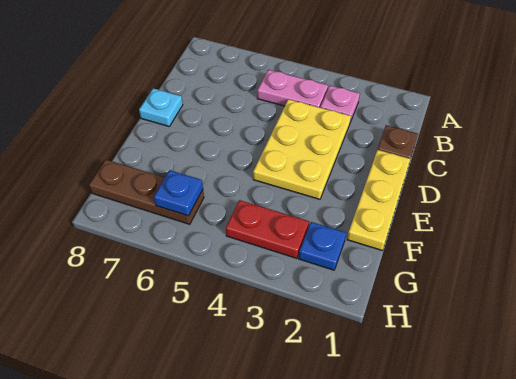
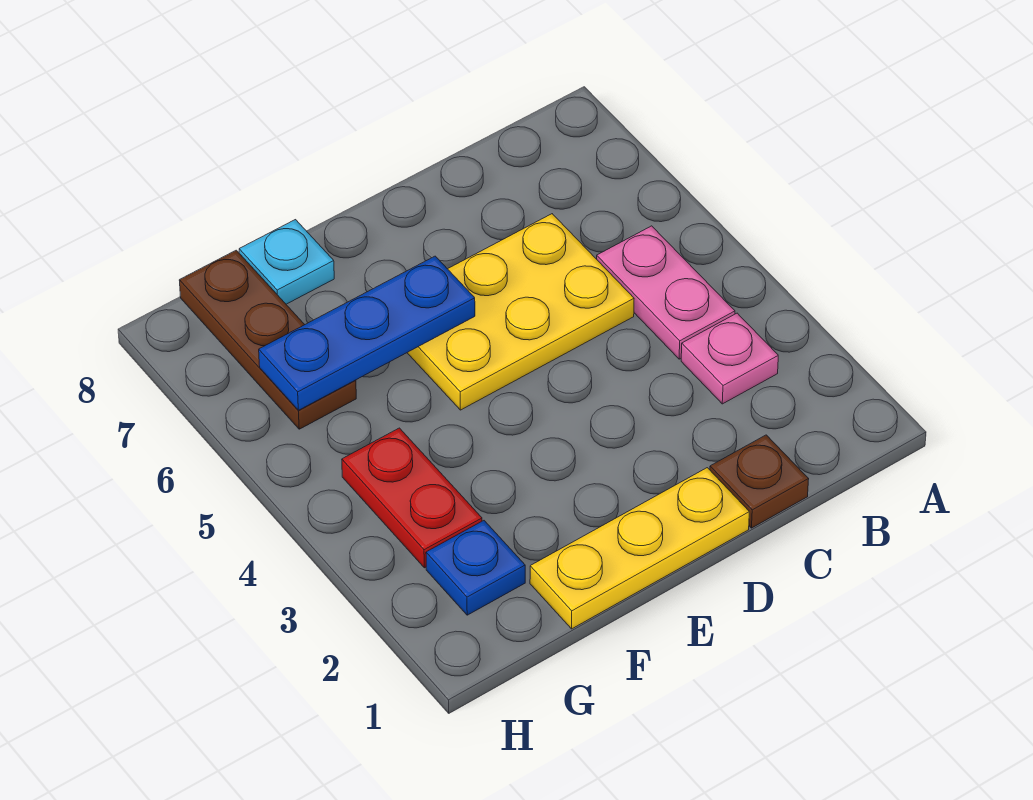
yellow plate C3:E4 level 1 -> yellow plate C5:E6 level 1
cyan plate D8 level 1 -> cyan plate F8 level 1
blue plate G6 level 2 -> blue plate E6:G6 level 2

